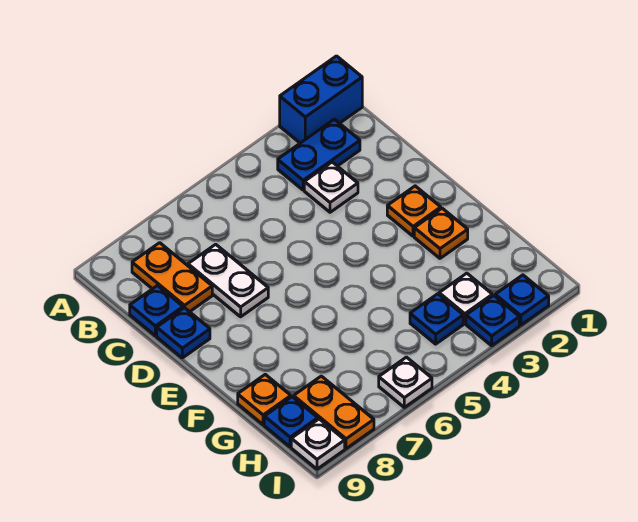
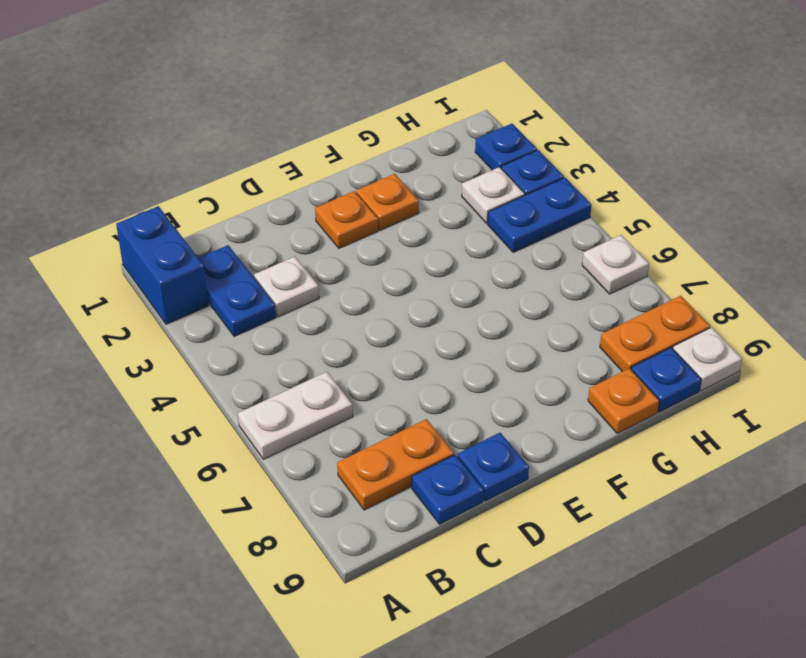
white plate C7:D7 level 1 -> white plate A6:B6 level 1
blue plate H4 level 1 -> blue plate H4:I4 level 1

